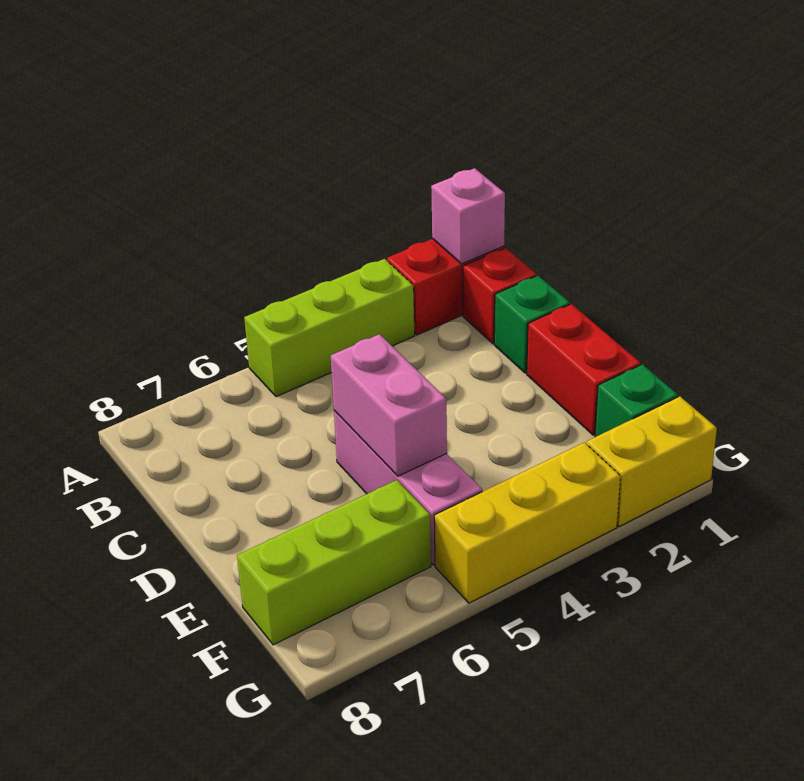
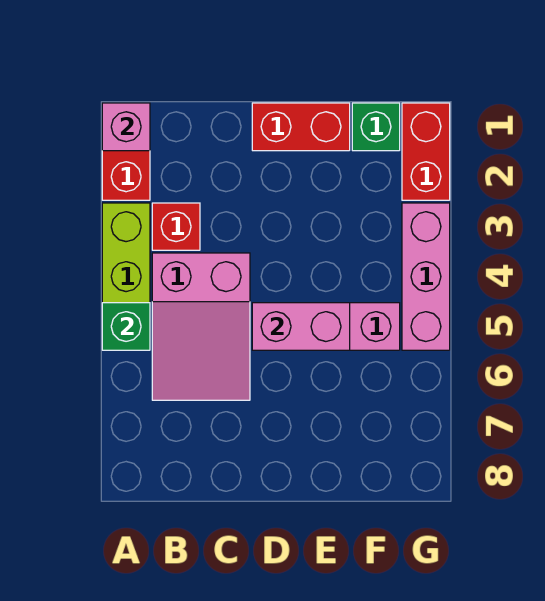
red brick B1 level 1 -> red brick B3 level 1
none -> pink slope B4:C6 level 1 top 4
green brick C1 level 1 -> green brick A5 level 2
lime brick F6:F8 level 1 -> none
yellow brick G1:G2 level 1 -> red brick G1:G2 level 1
yellow brick G3:G5 level 1 -> pink brick G3:G5 level 1

